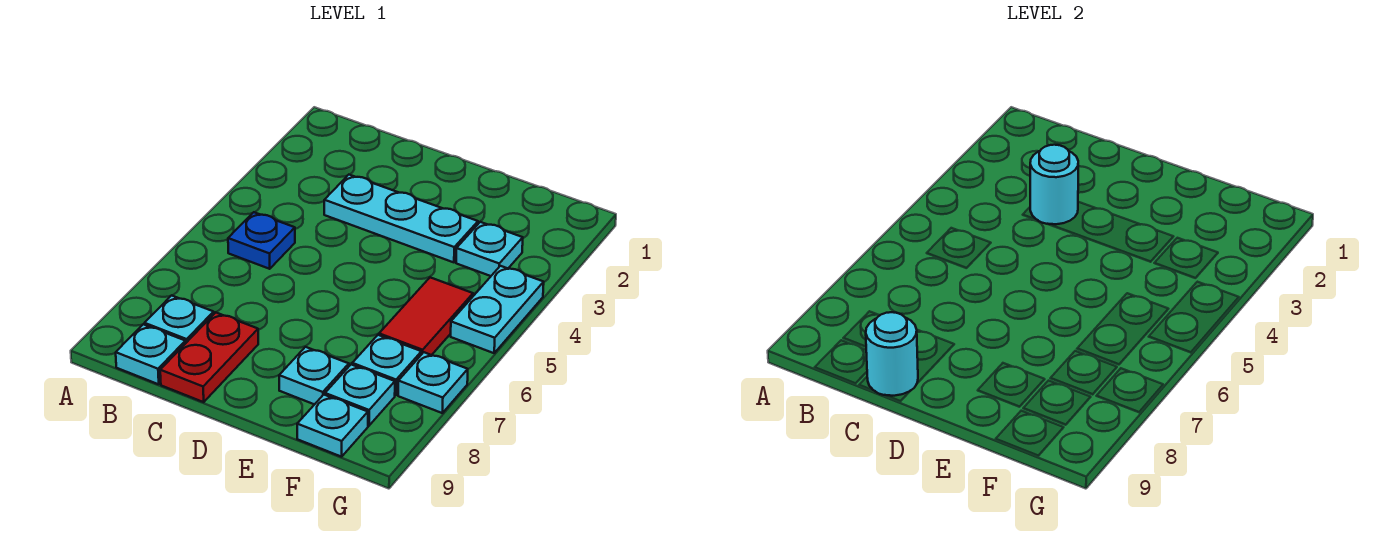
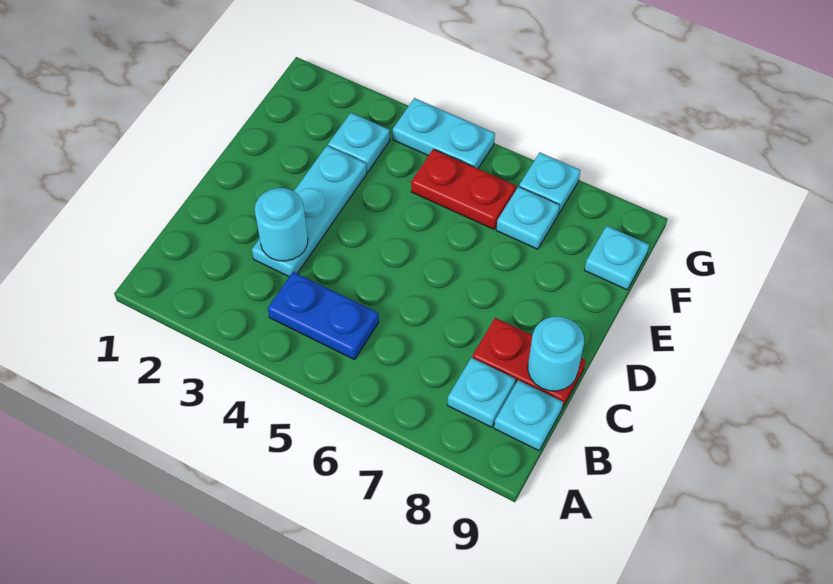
blue plate B5 level 1 -> blue plate B4:B5 level 1
cyan plate E8 level 1 -> none
red tile F5:F6 level 1 -> red plate F5:F6 level 1
cyan plate F8 level 1 -> none

